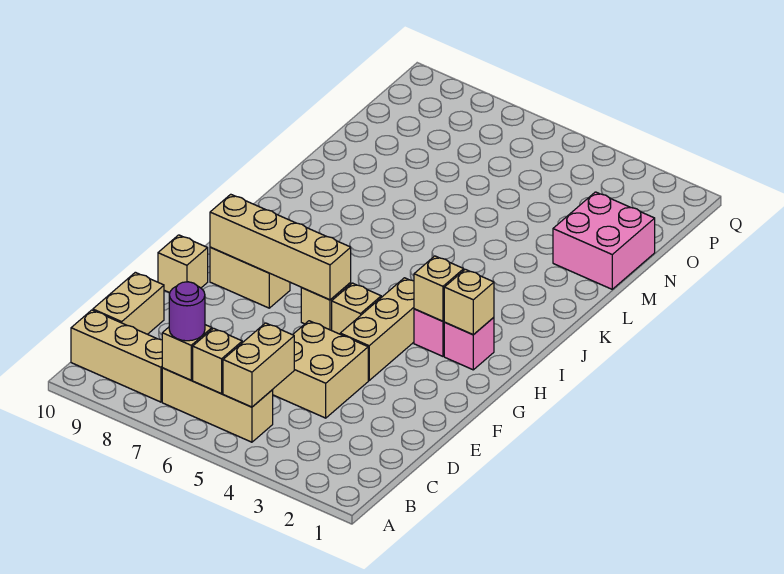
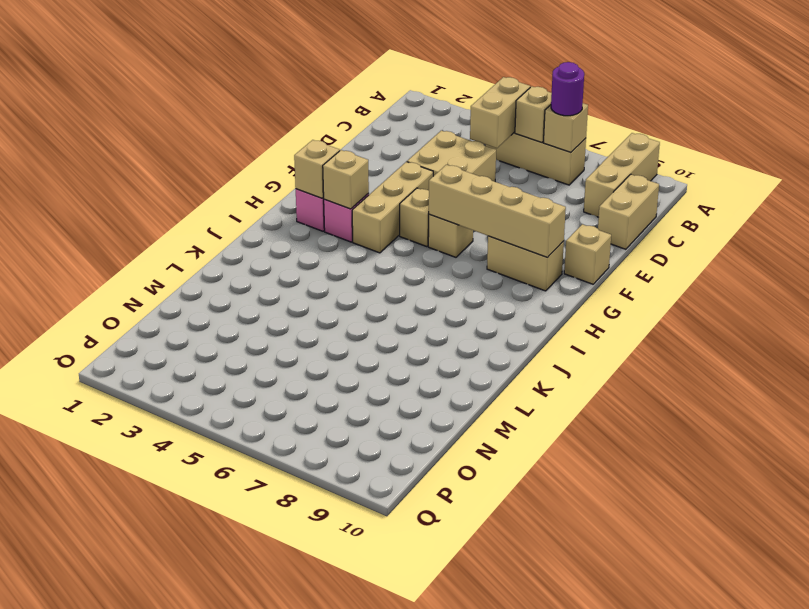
tan brick B8:B10 level 1 -> tan brick A9:C9 level 1
pink brick M1:N2 level 1 -> none

